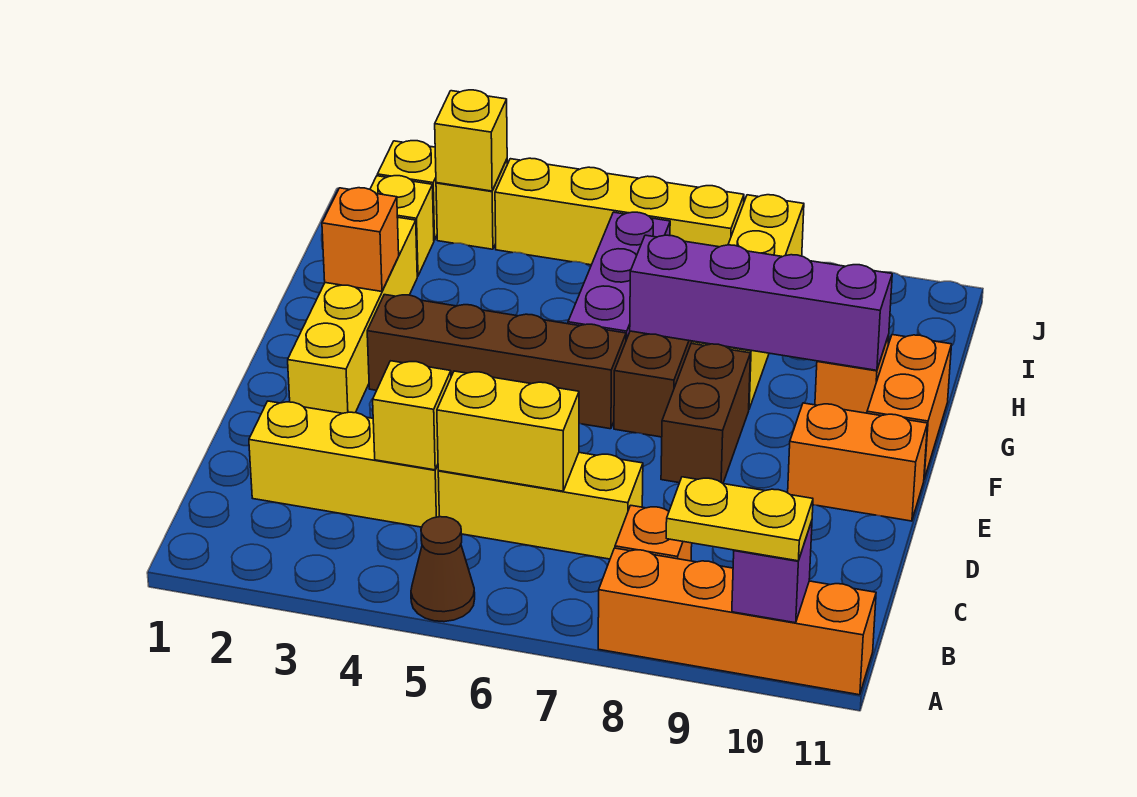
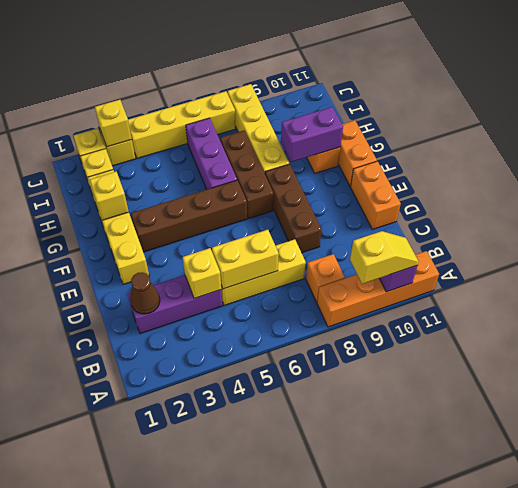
brown cone A5 level 1 -> brown cone C2 level 2
yellow plate A9:A10 level 3 -> yellow slope A9:A10 level 3 top 9
yellow brick C2:C4 level 1 -> purple brick C2:C4 level 1
brown brick E8:F8 level 1 -> brown brick D8:F8 level 1
orange brick E10:E11 level 1 -> orange brick D11:E11 level 1
orange brick G2 level 2 -> yellow brick G2 level 2
purple brick G7:G10 level 2 -> purple brick G9:G10 level 2

